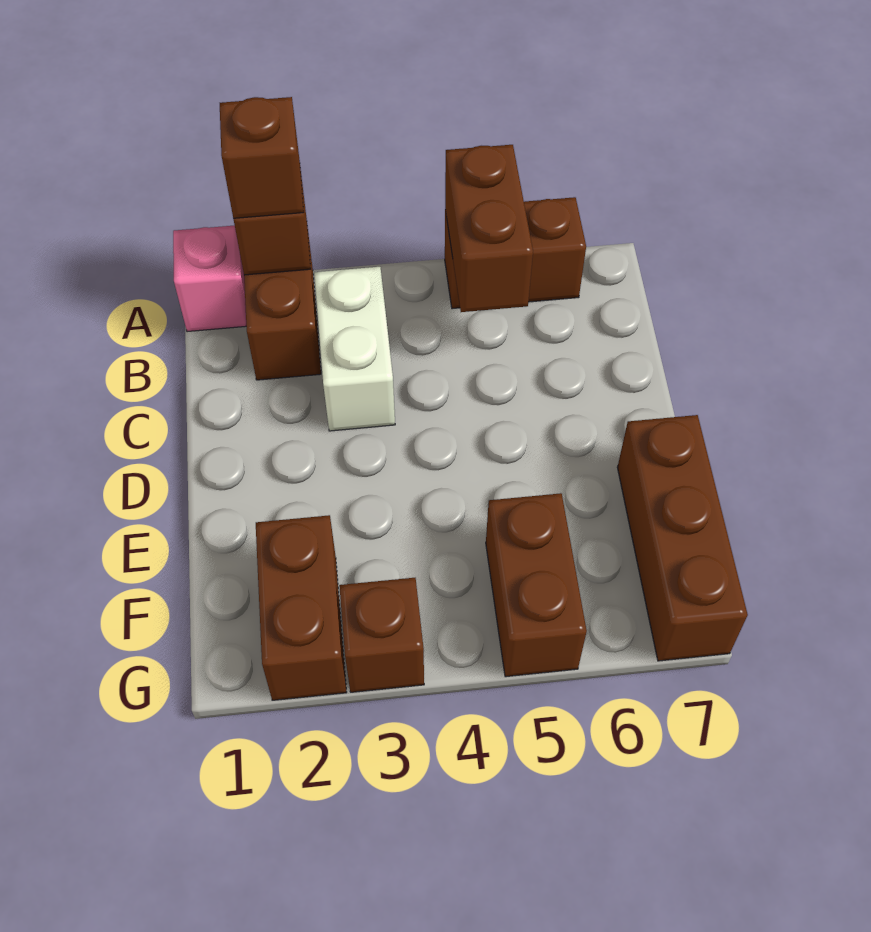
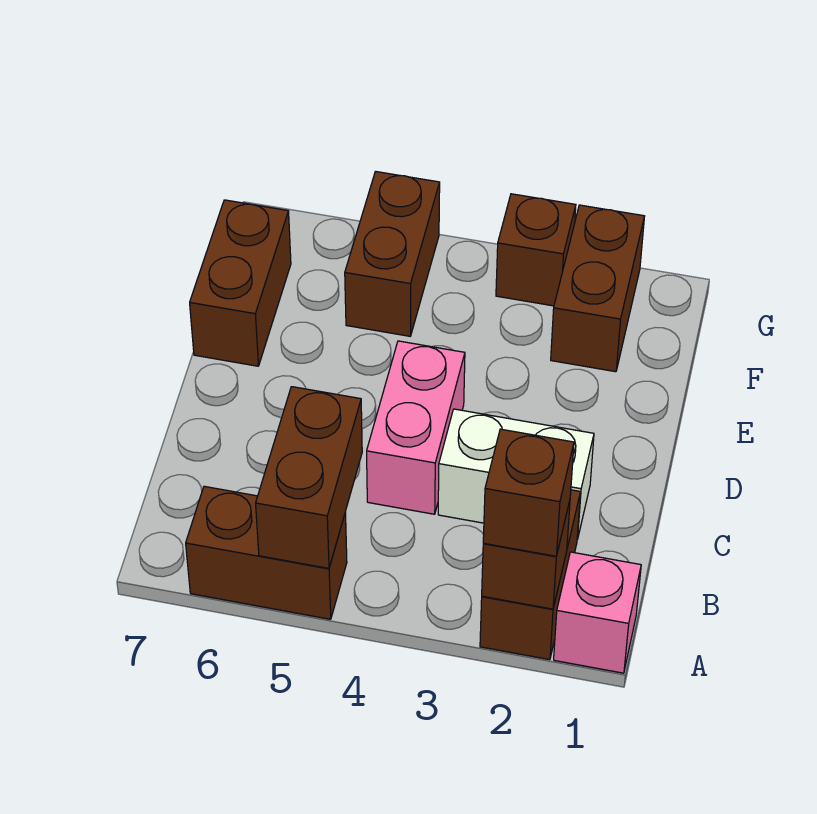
white brick B3:C3 level 1 -> white brick C2:C3 level 1
none -> pink brick C4:D4 level 1
brown brick E7:G7 level 1 -> brown brick E7:F7 level 1

